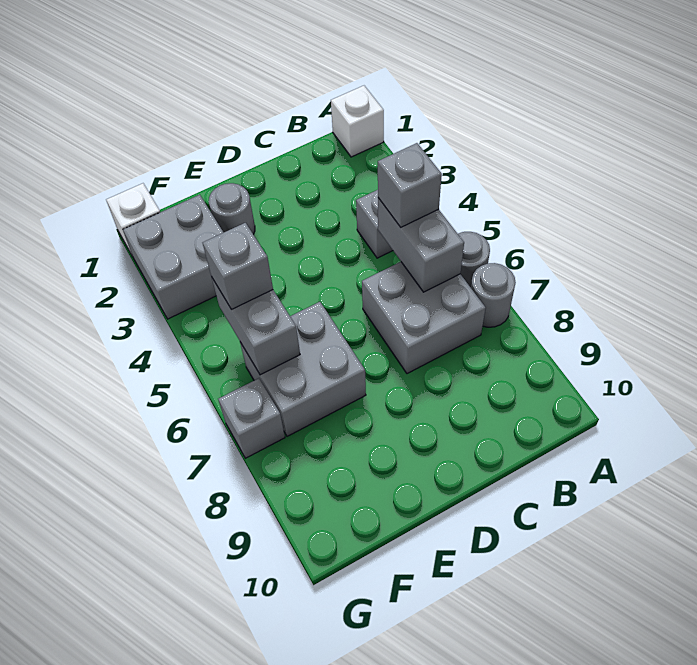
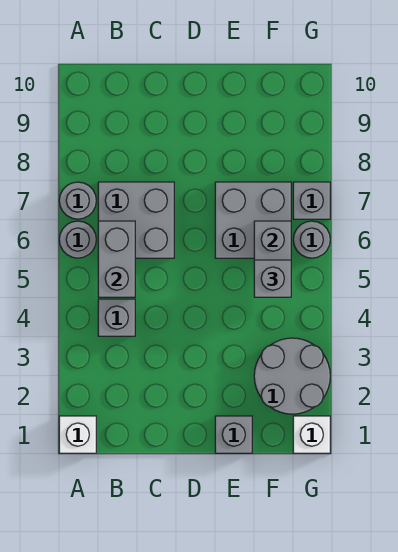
grey brick B5 level 3 -> grey brick E1 level 1
grey round brick E2 level 1 -> grey round brick G6 level 1
grey brick F2:G3 level 1 -> grey round brick F2:G3 level 1

